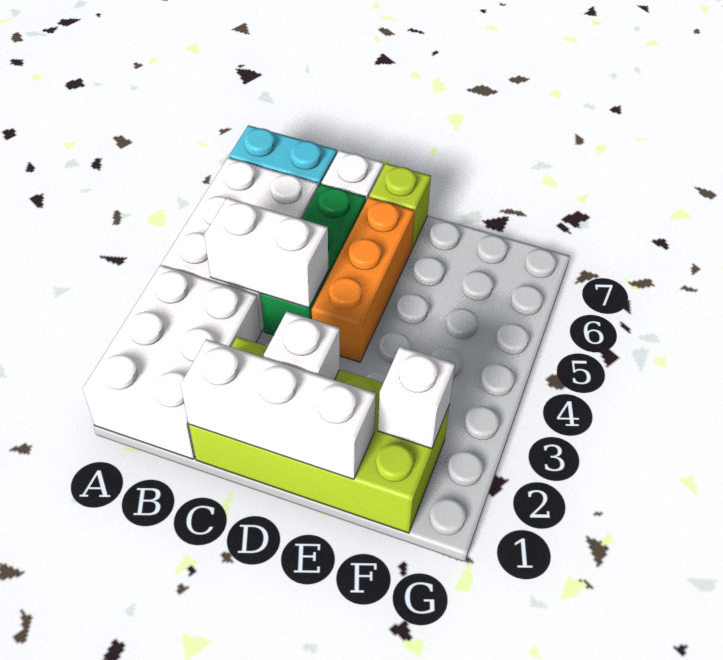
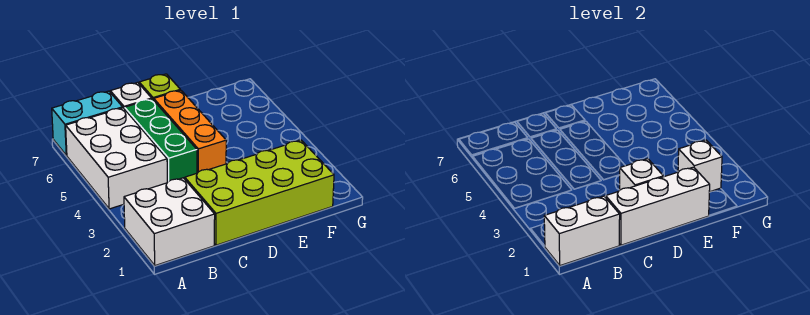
white brick A1:B3 level 1 -> white brick A1:B2 level 1
white brick B4:C4 level 2 -> white brick A1:B1 level 2

